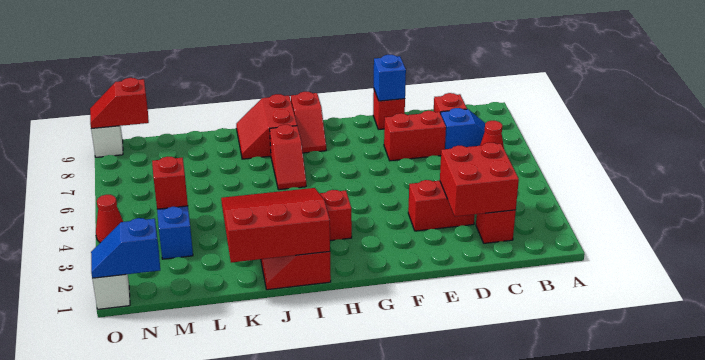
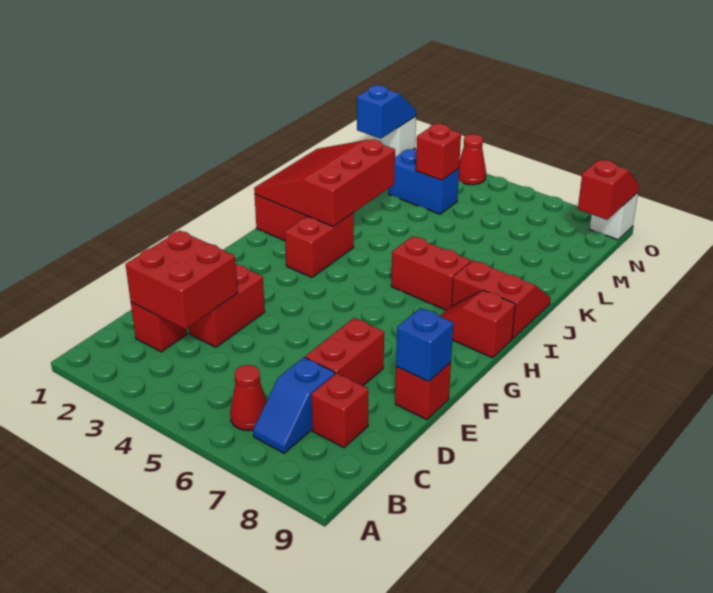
red slope I1:K3 level 2 top 1 -> red slope I1:K3 level 2 top 3
red slope I6:I7 level 1 top 7 -> red brick I6:I7 level 1

